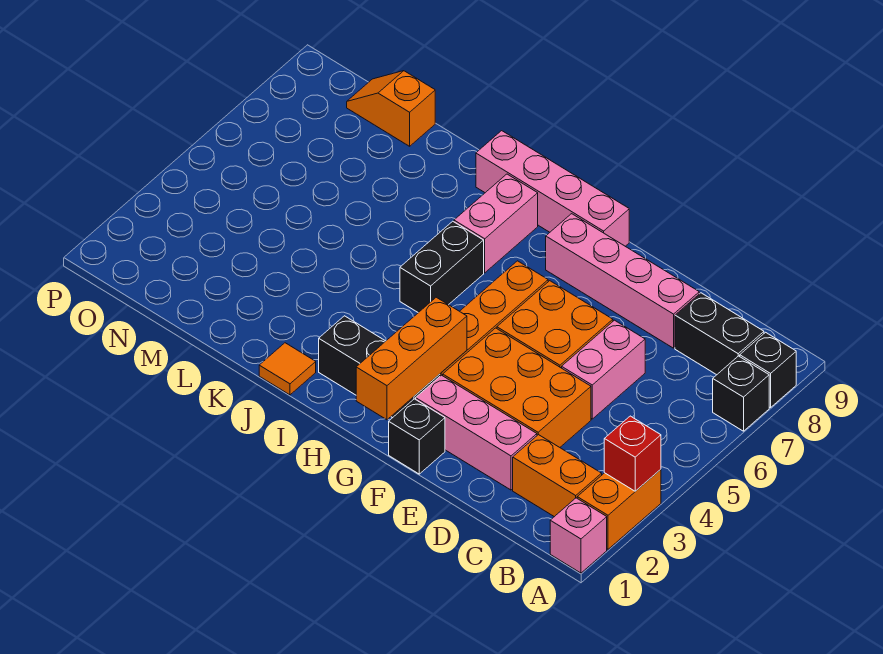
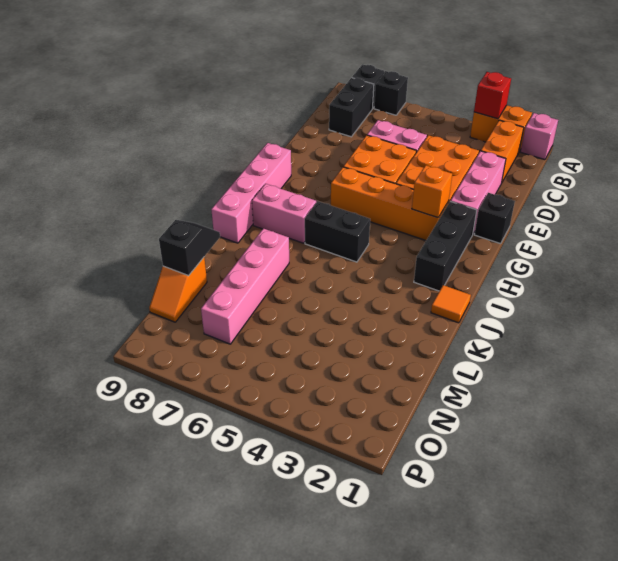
pink brick D8:G8 level 1 -> pink brick K7:N7 level 1
orange brick G1:G3 level 2 -> orange brick G3 level 2
none -> black slope L9:M9 level 2 top M

